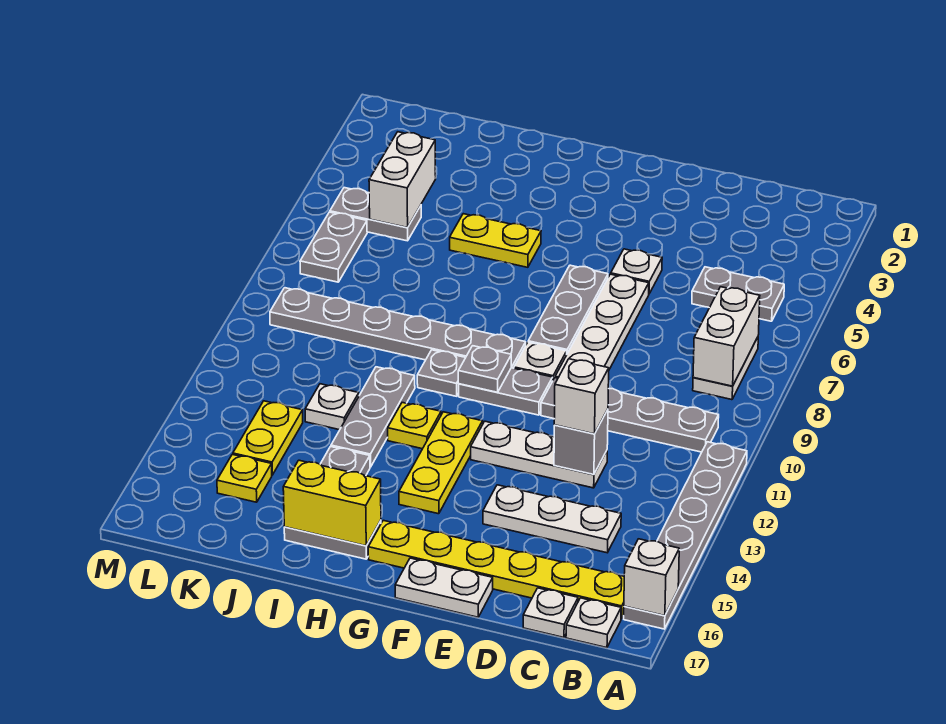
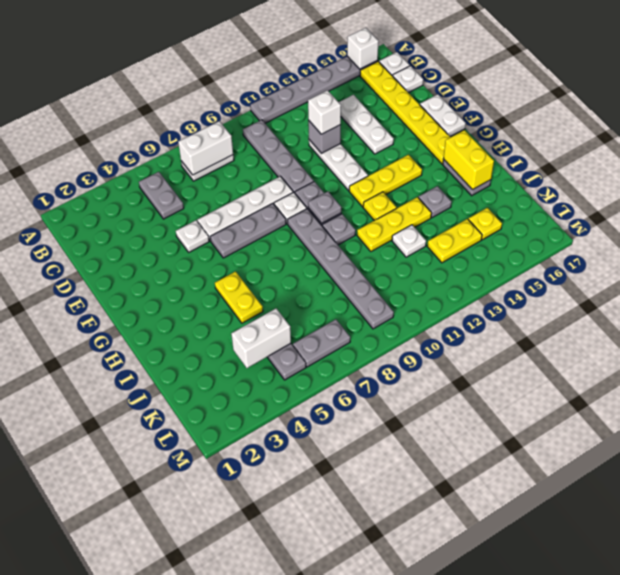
grey plate I11:I13 level 1 -> yellow plate I11:I13 level 1

